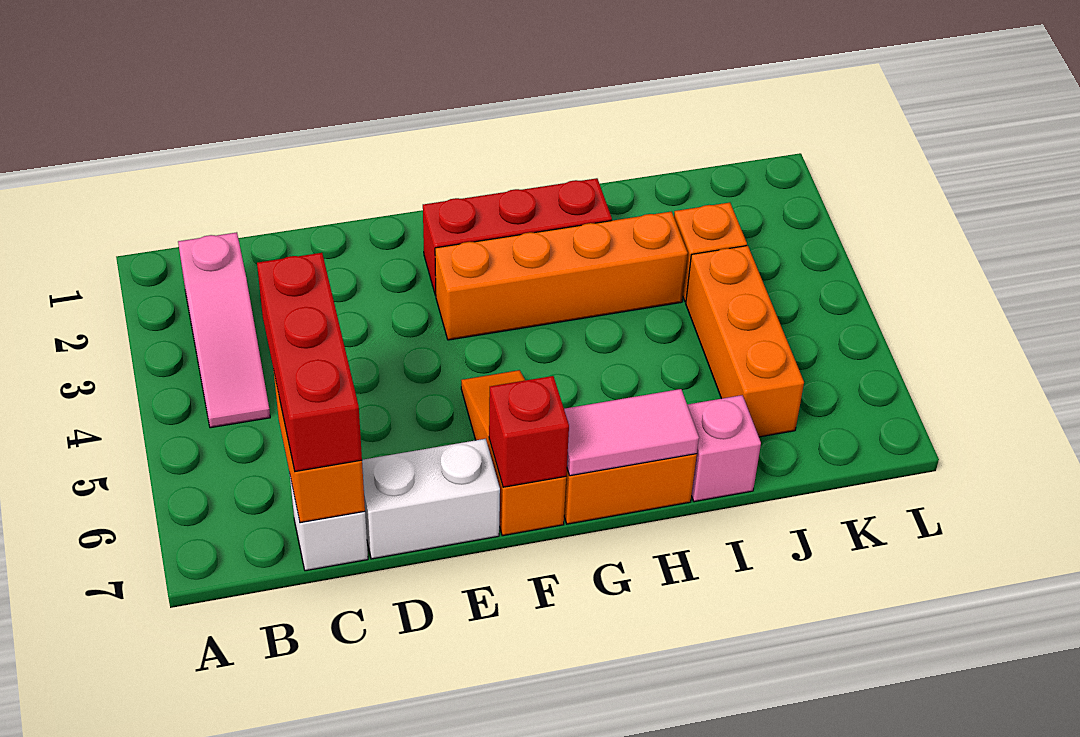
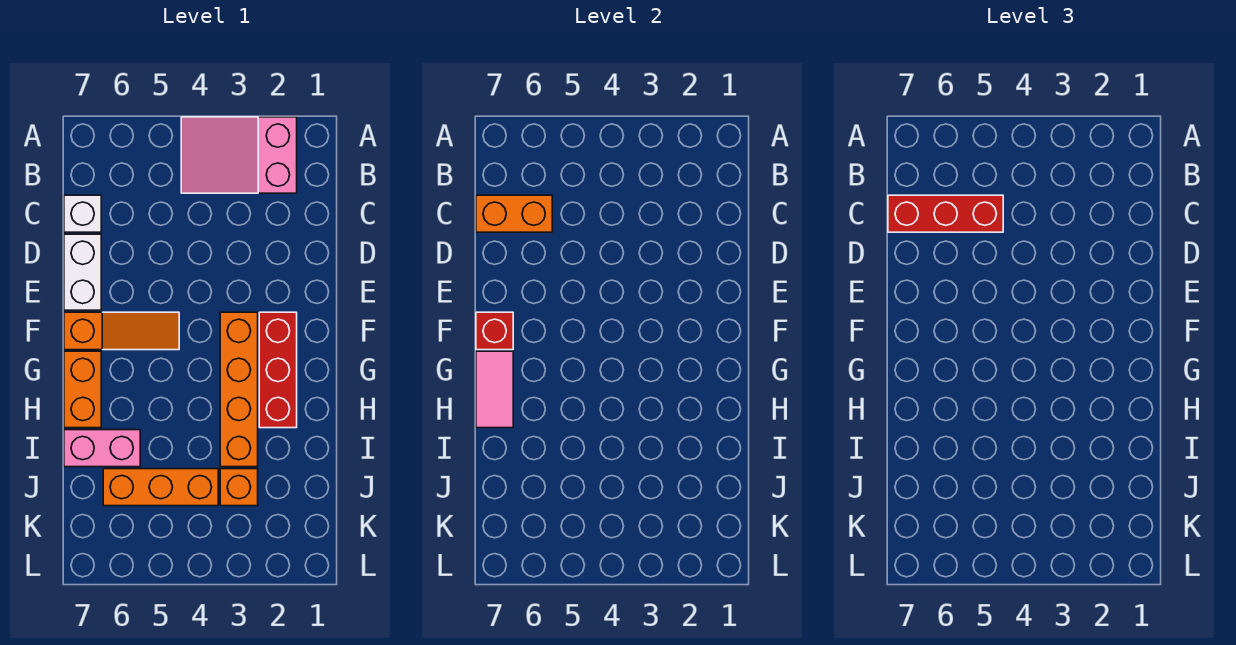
pink slope B2:B4 level 1 top 2 -> pink slope A2:B4 level 1 top 2
pink brick I7 level 1 -> pink brick I6:I7 level 1

